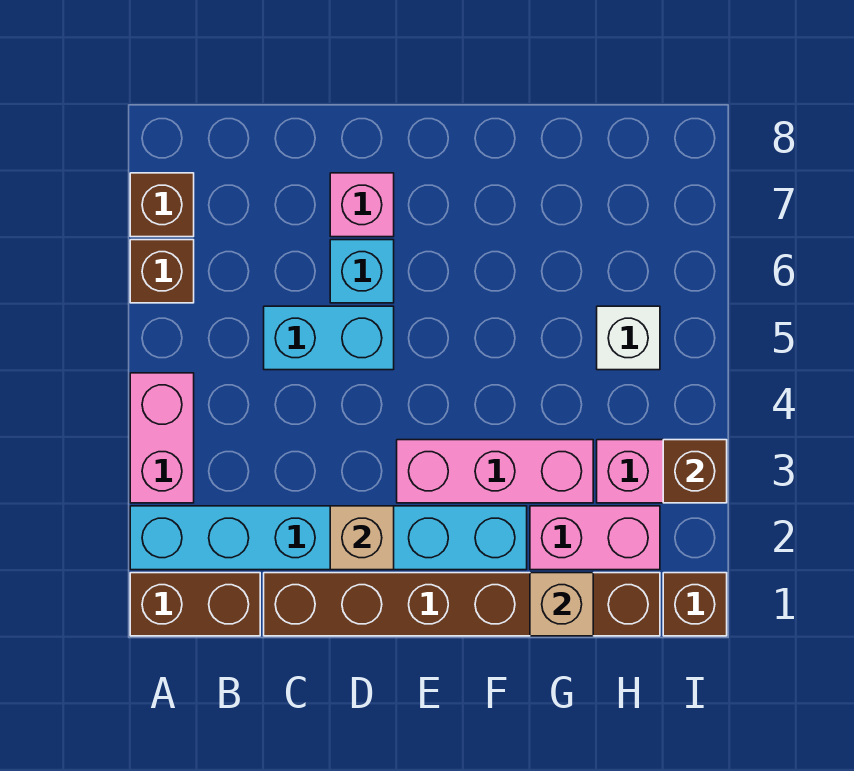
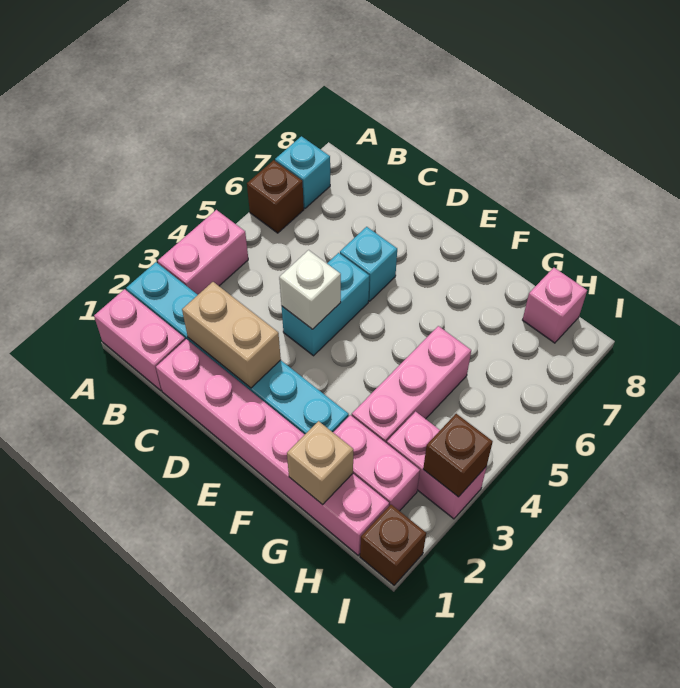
brown brick A1:B1 level 1 -> pink brick A1:B1 level 1
brown brick A7 level 1 -> cyan brick A7 level 1
brown brick C1:H1 level 1 -> pink brick C1:H1 level 1
cyan brick C5:D5 level 1 -> cyan brick D4:D5 level 1
tan brick D2 level 2 -> tan brick C2:D2 level 2
pink brick D7 level 1 -> pink brick H8 level 1
pink brick E3:G3 level 1 -> pink brick G3:G5 level 1
white brick H5 level 1 -> white brick D4 level 2

